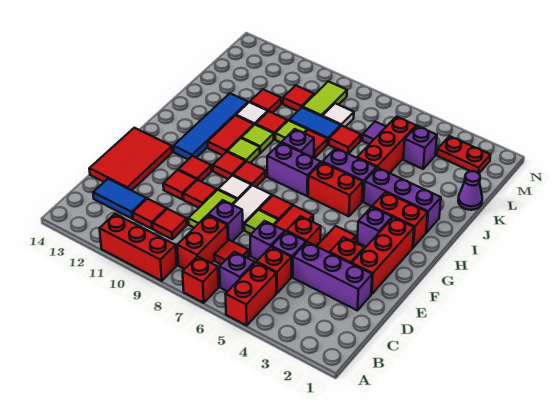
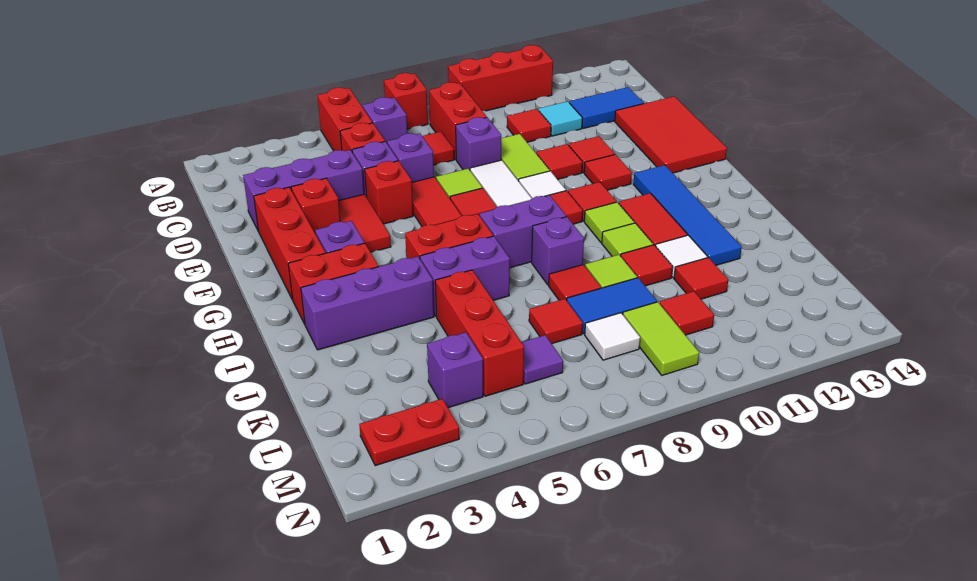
red tile C11 level 1 -> cyan tile C11 level 1
purple cone K1 level 1 -> none

